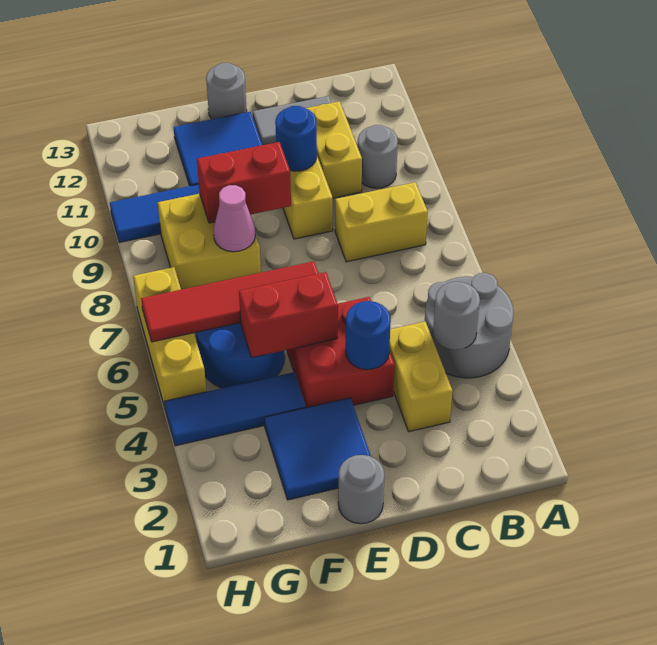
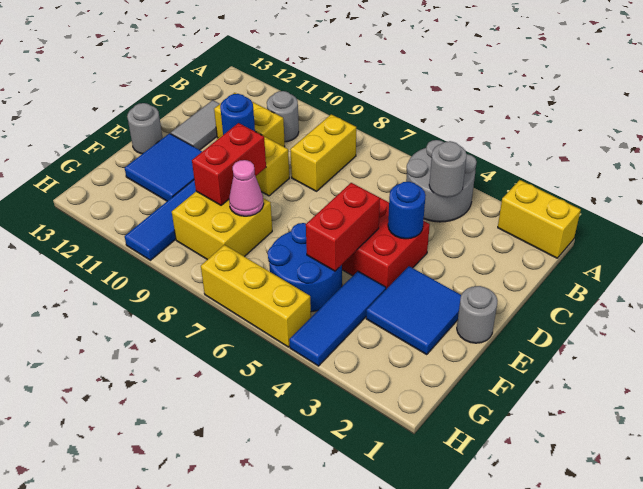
yellow brick C3:C4 level 1 -> yellow brick A1:A2 level 1
red tile E6:H6 level 2 -> none

